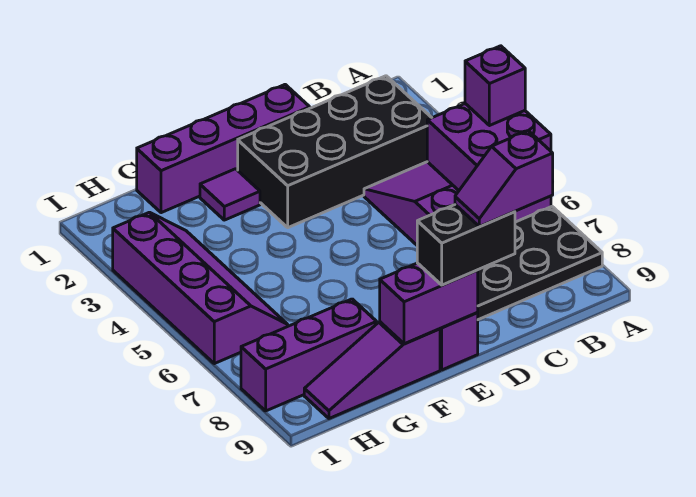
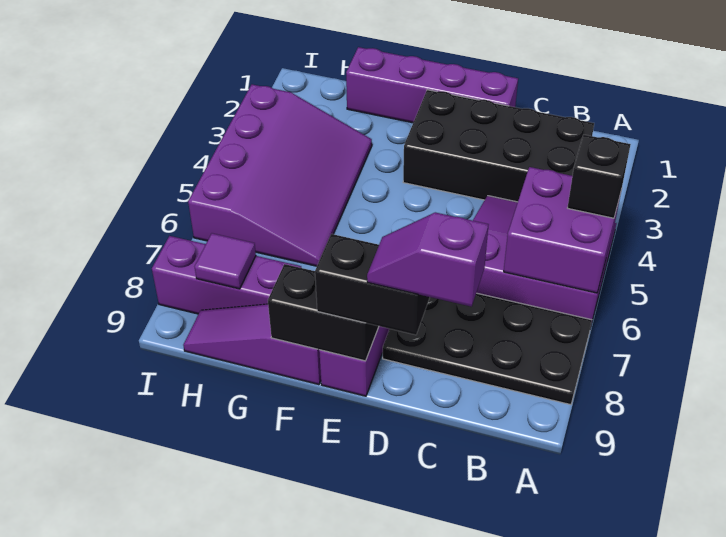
purple brick A5 level 3 -> black brick A5 level 3
purple brick E9:F9 level 2 -> black brick E9:F9 level 2
purple tile F2 level 1 -> purple tile H8 level 2
purple slope H3:I6 level 1 top I -> purple slope G3:I6 level 1 top I

